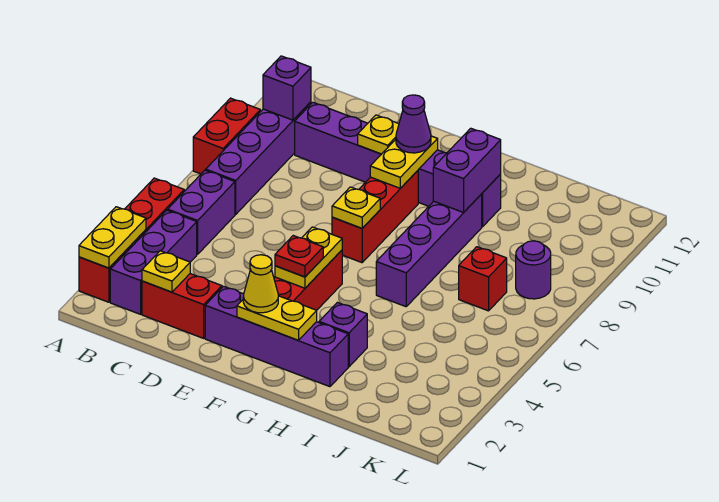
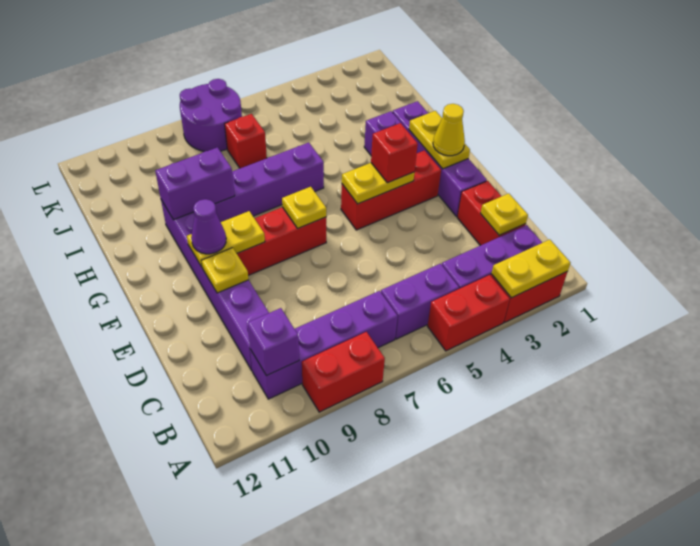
red plate F4 level 3 -> red brick F4 level 3
purple round brick K8 level 1 -> purple round brick K7:L8 level 1

